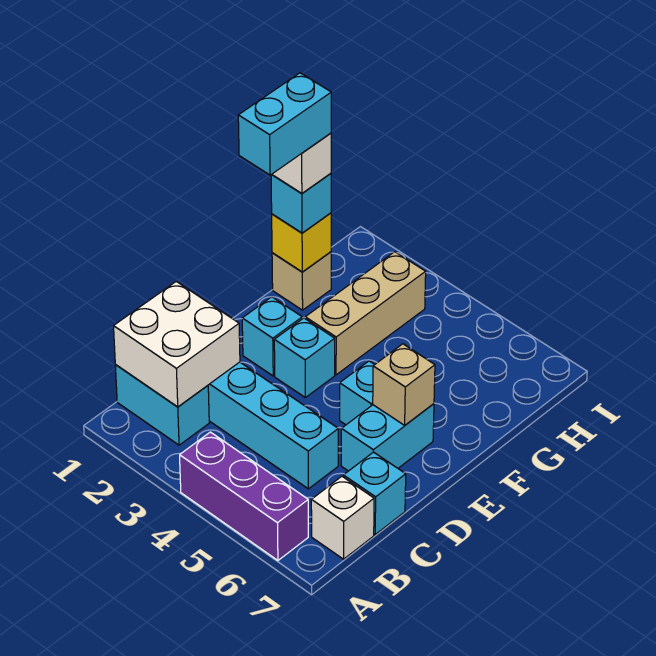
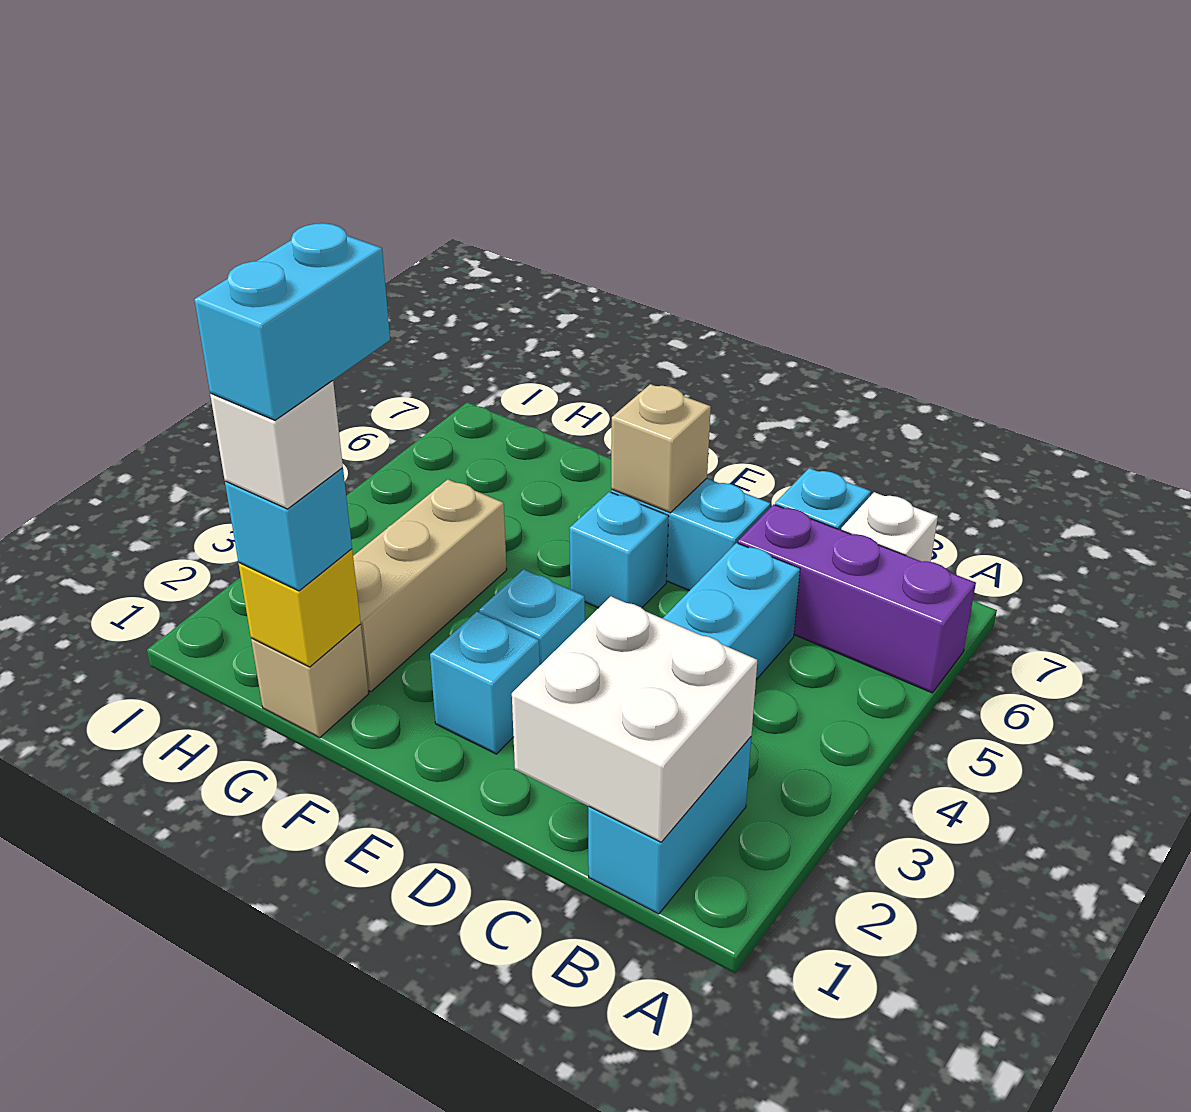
purple brick A4:A6 level 1 -> purple brick A6:C6 level 1
cyan brick F1:G1 level 5 -> cyan brick G1:G2 level 5
tan brick F3:H3 level 1 -> tan brick G2:G4 level 1

